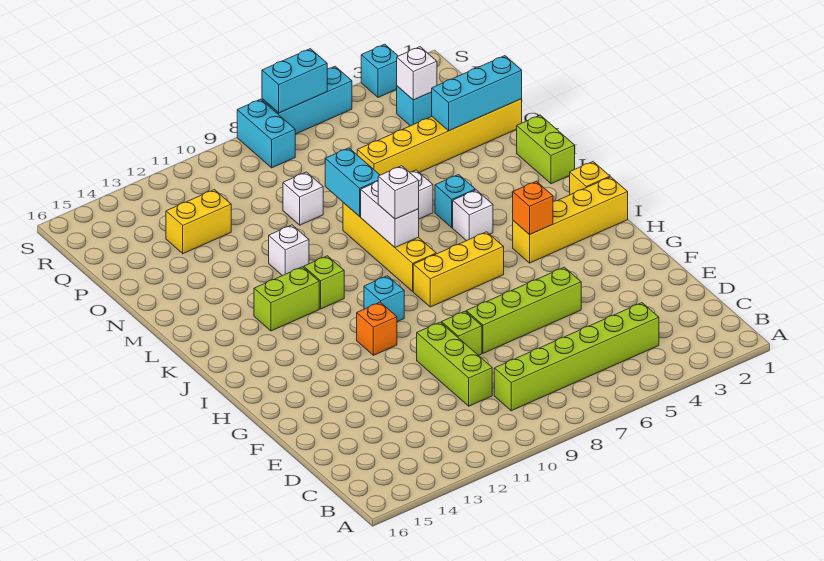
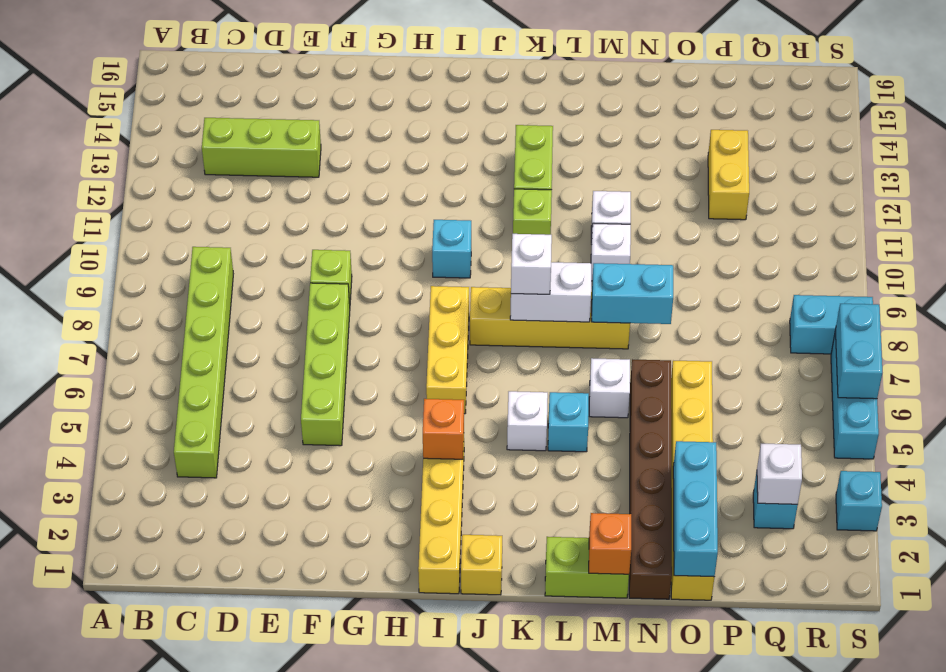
lime brick D10:F10 level 1 -> lime brick C13:E13 level 1
orange brick H11 level 1 -> orange brick M1 level 2
none -> brown brick N1:N6 level 1
white brick O9 level 1 -> white brick M10 level 1

